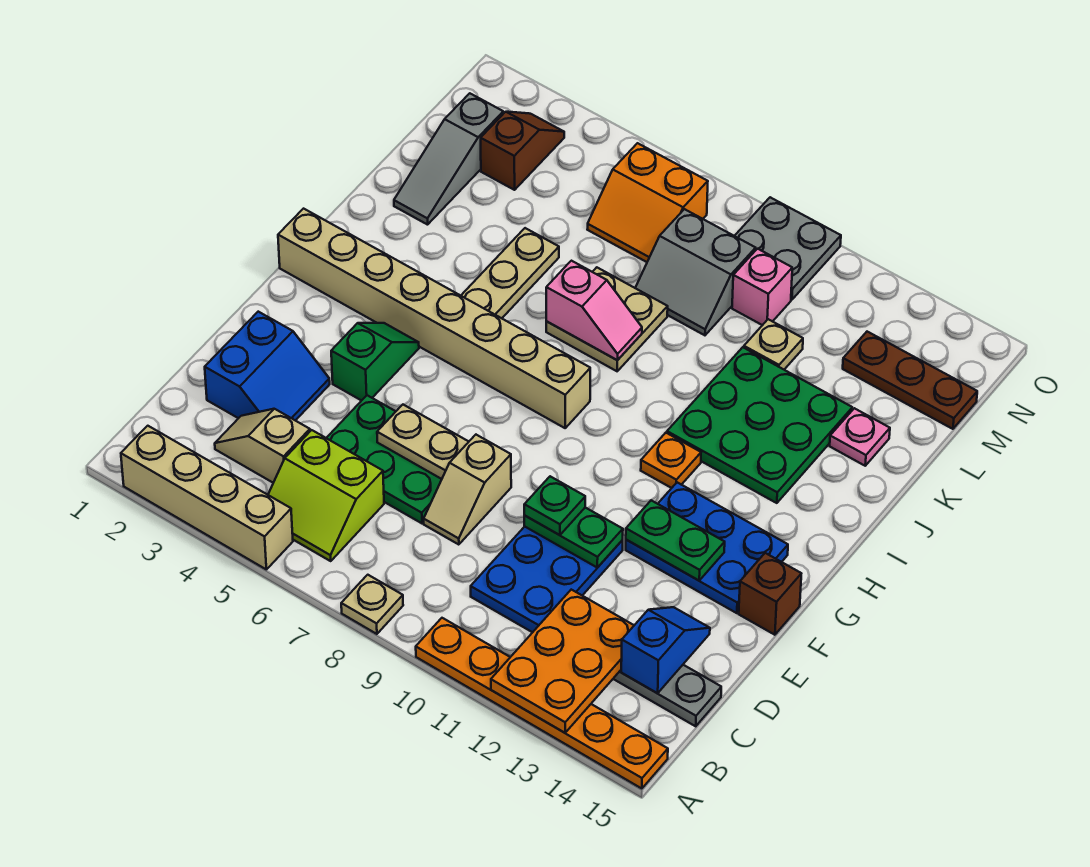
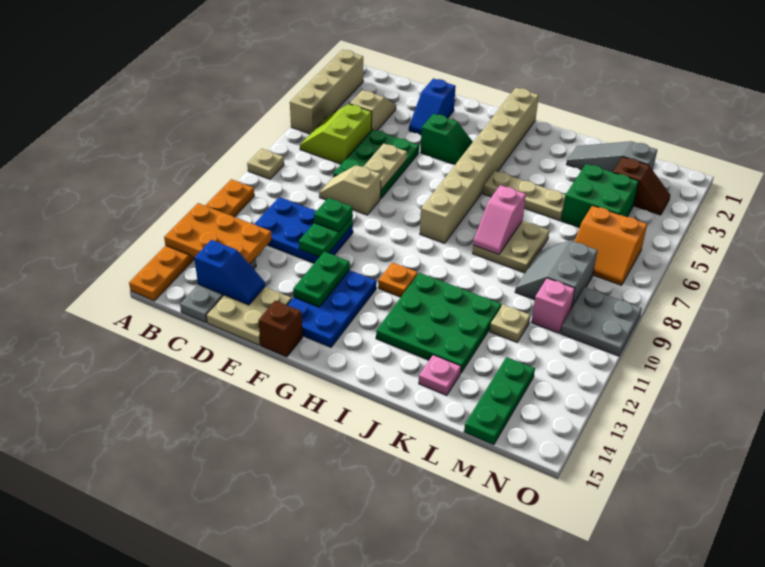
blue slope D2:E3 level 1 top 2 -> blue slope E2:E3 level 1 top 2
none -> tan plate D14:E15 level 1
none -> green brick L4:M5 level 1
orange slope M6:N7 level 1 top N -> orange slope M6:N7 level 1 top 6
brown plate M13:M15 level 1 -> green plate M13:M15 level 1

